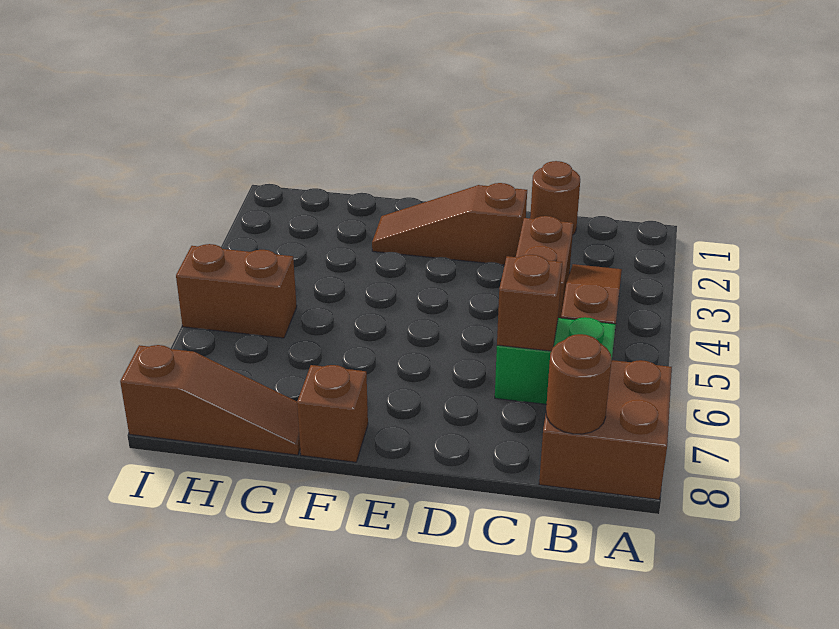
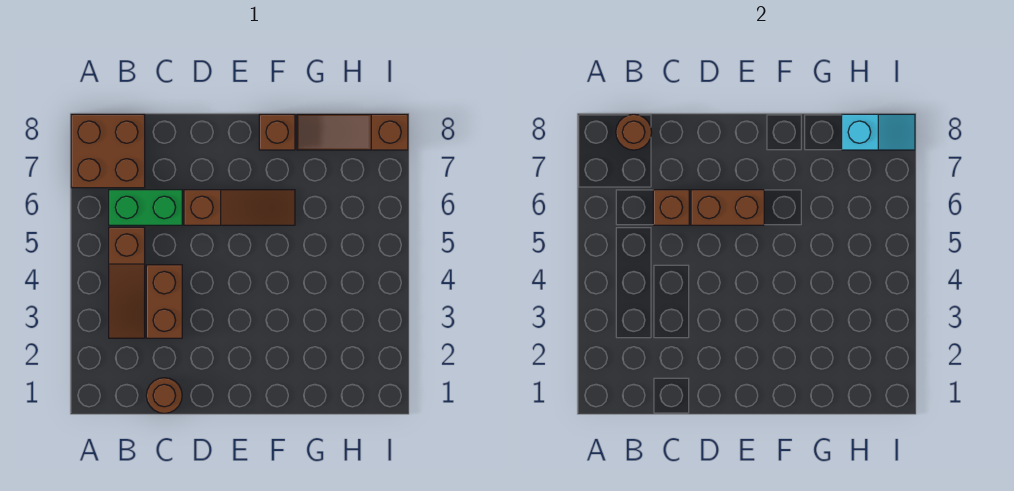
brown slope D2:F2 level 1 top D -> brown slope D6:F6 level 1 top D
brown brick H5:I5 level 1 -> brown brick D6:E6 level 2
none -> cyan slope H8:I8 level 2 top H

